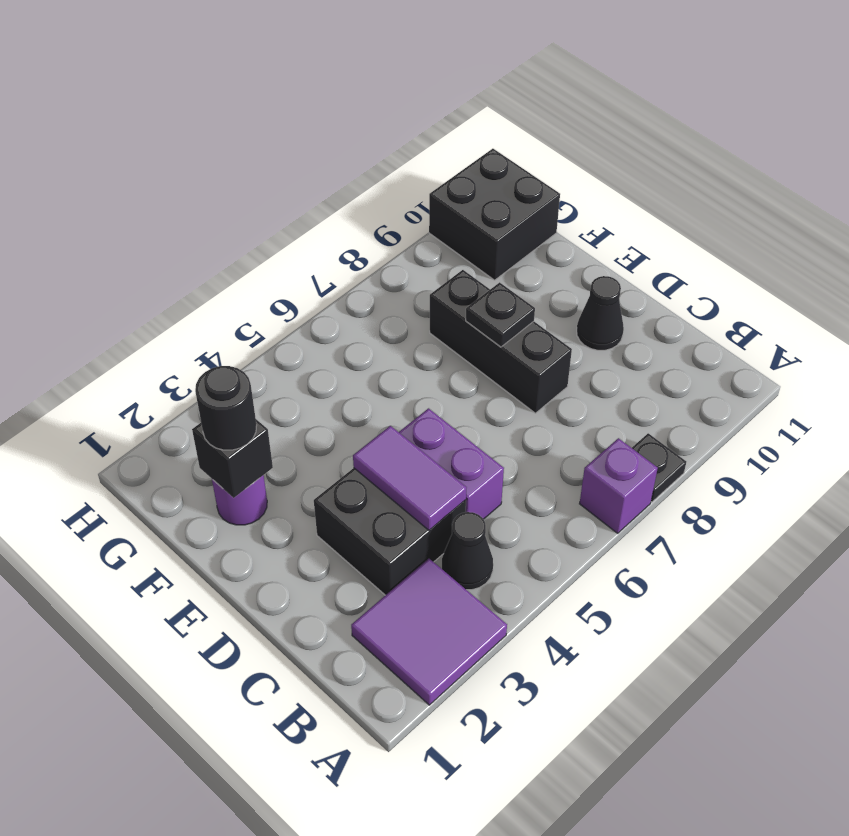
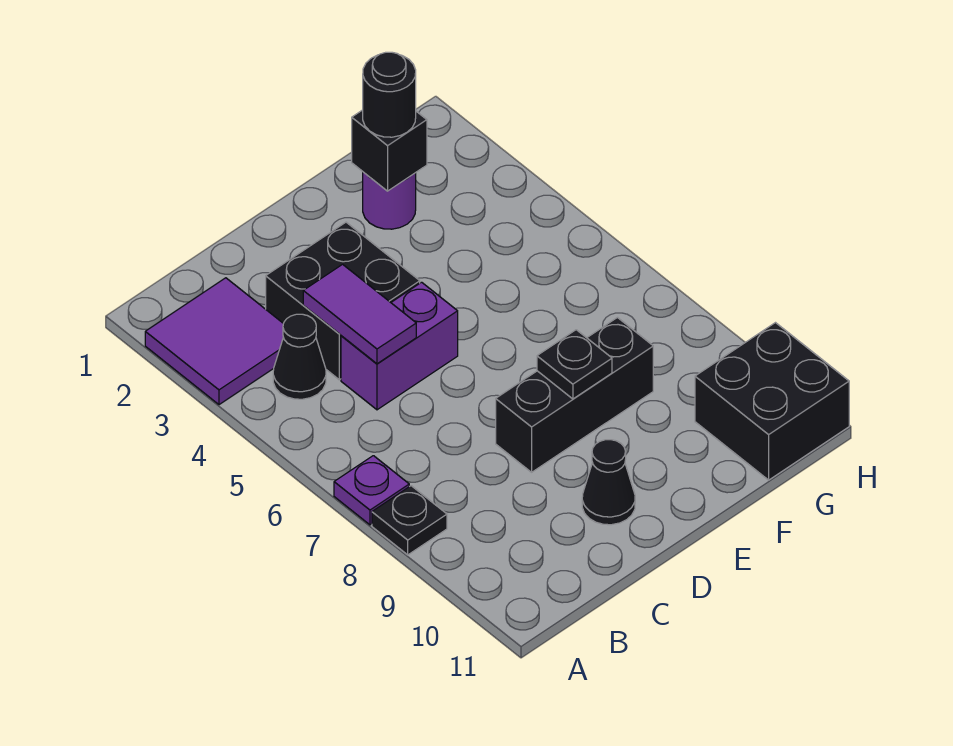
purple brick A7 level 1 -> purple plate A7 level 1
purple tile C4:D4 level 2 -> purple tile C4:C5 level 2

